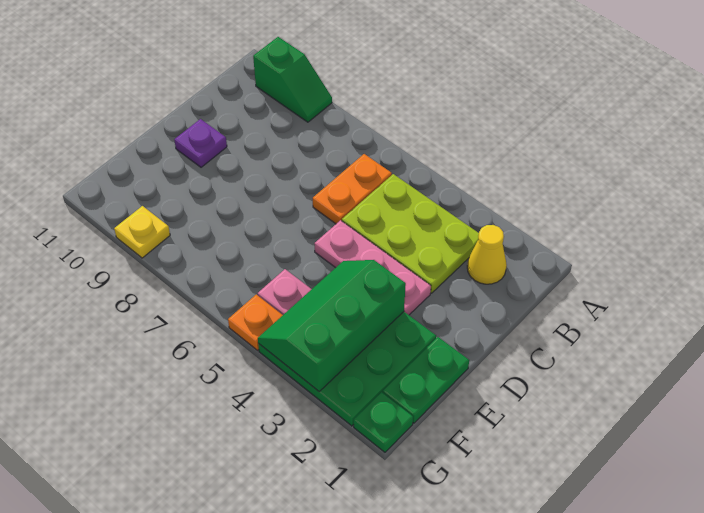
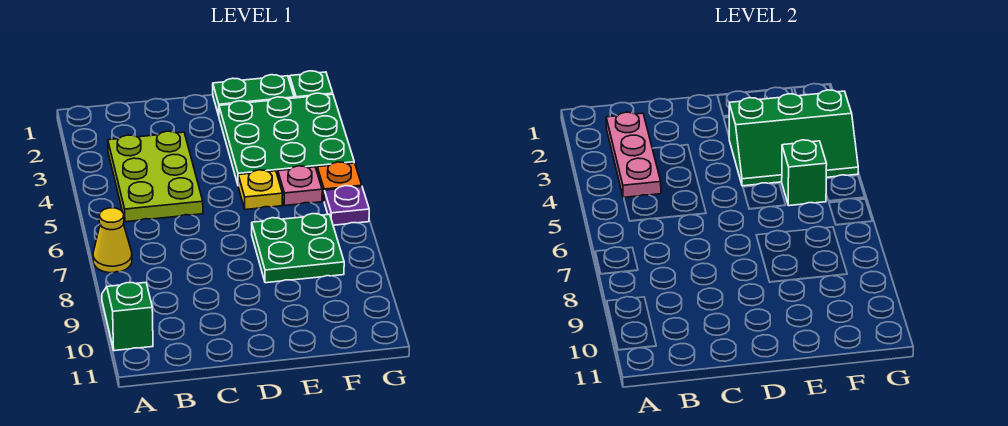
yellow cone B2 level 1 -> yellow cone A7 level 1
orange plate B6:C6 level 1 -> none
pink plate D3:D5 level 1 -> pink plate B2:B4 level 2
purple plate D10 level 1 -> purple plate G6 level 1
none -> green plate E7:F8 level 1
none -> green brick F5 level 2
yellow plate G9 level 1 -> yellow plate E5 level 1

